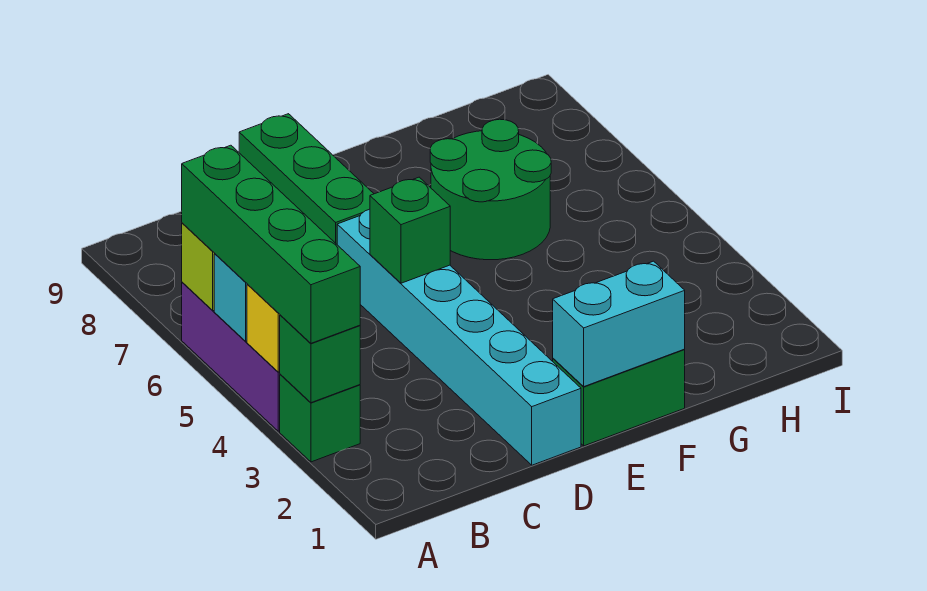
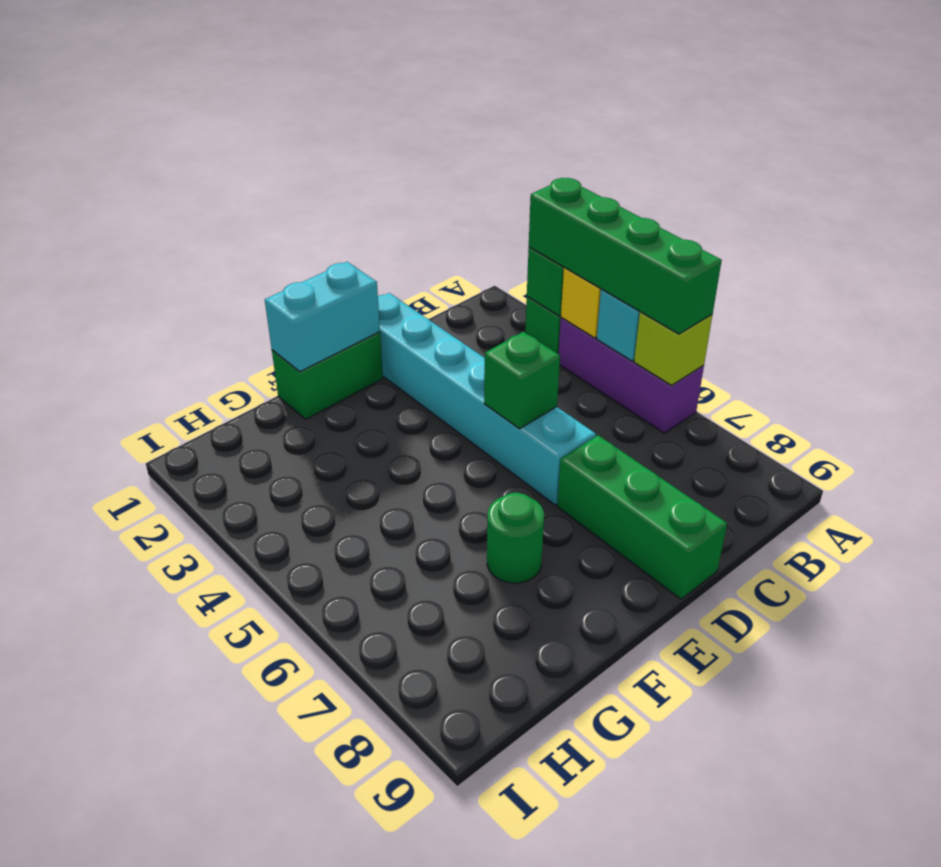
green round brick F6:G7 level 1 -> green round brick F7 level 1

